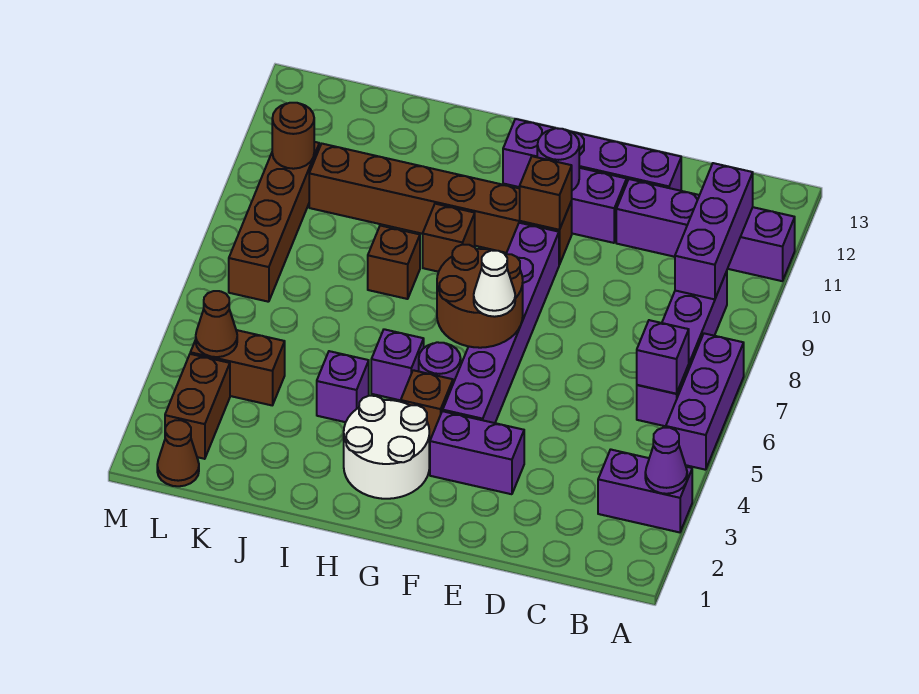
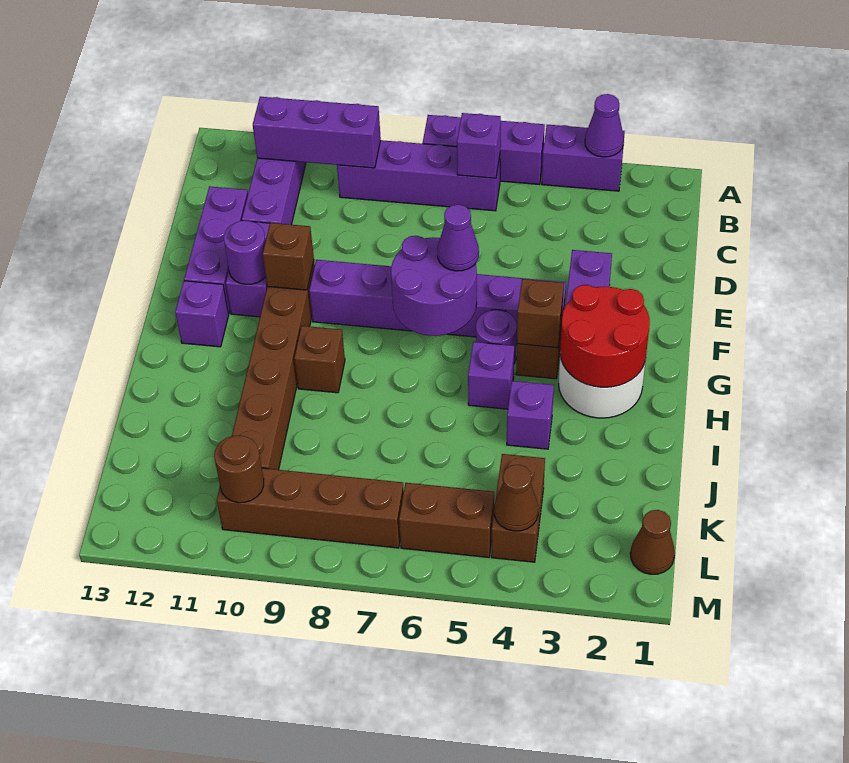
purple brick A3:B3 level 1 -> purple brick A3:A4 level 1
brown round brick F6:G7 level 2 -> purple round brick F6:G7 level 2
white cone F6 level 3 -> purple cone F6 level 3
none -> red round brick G2:H3 level 2
brown brick I8 level 1 -> brown brick G4 level 2
brown brick L2:L3 level 1 -> brown brick L5:L6 level 1

